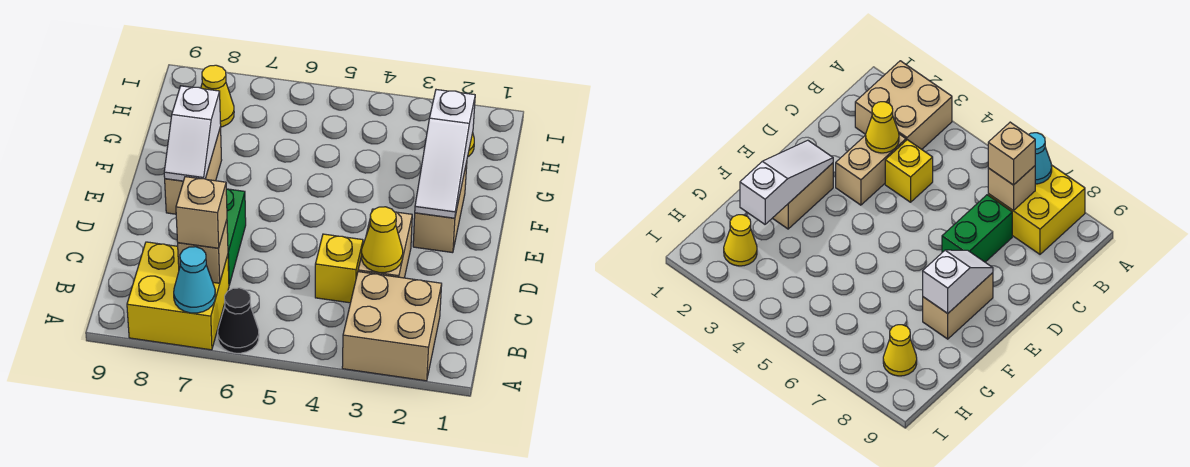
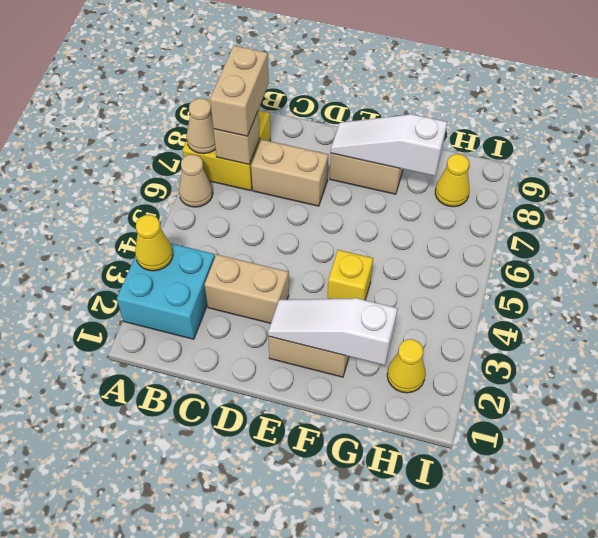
tan brick A2:B3 level 1 -> cyan brick A2:B3 level 1
black cone A6 level 1 -> tan cone A6 level 1
cyan cone A7 level 2 -> tan cone A7 level 2
tan brick B7 level 3 -> tan brick B7:B8 level 3
yellow cone C3 level 2 -> yellow cone A3 level 2
yellow brick C4 level 1 -> yellow brick F4 level 1
green brick C7:D7 level 1 -> tan brick C7:D7 level 1
white slope E8:F8 level 2 top F -> white slope E8:G8 level 2 top G

